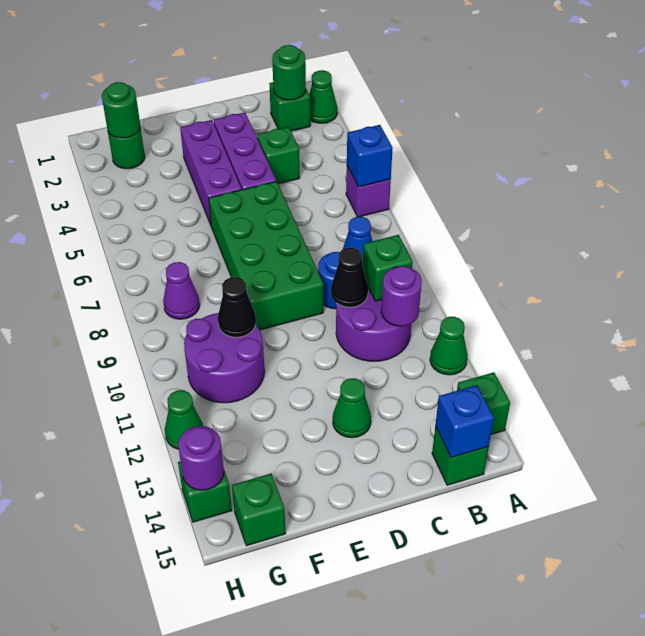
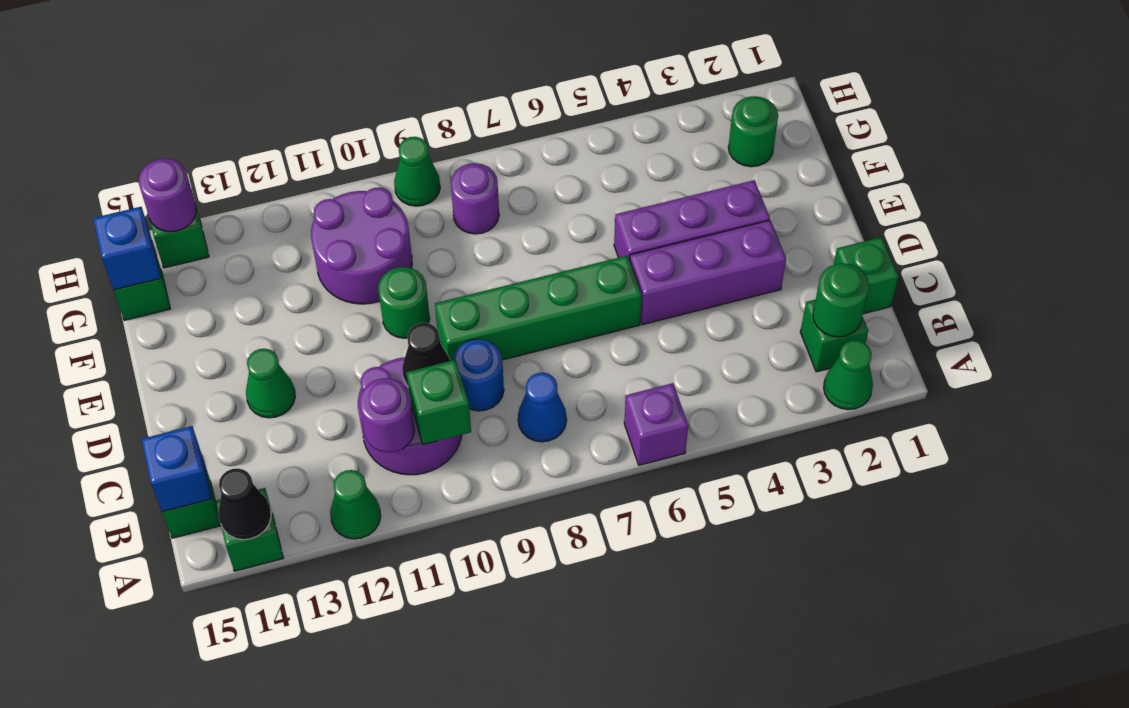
blue brick A6 level 2 -> blue brick G15 level 2
green brick C4 level 1 -> green brick C1 level 1
green brick D6:E9 level 1 -> green brick D6:D9 level 1
black cone F10 level 2 -> black cone A14 level 2
green round brick G2 level 2 -> green round brick E10 level 1
purple cone G8 level 1 -> purple round brick G8 level 1
green cone H12 level 1 -> green cone H9 level 1

